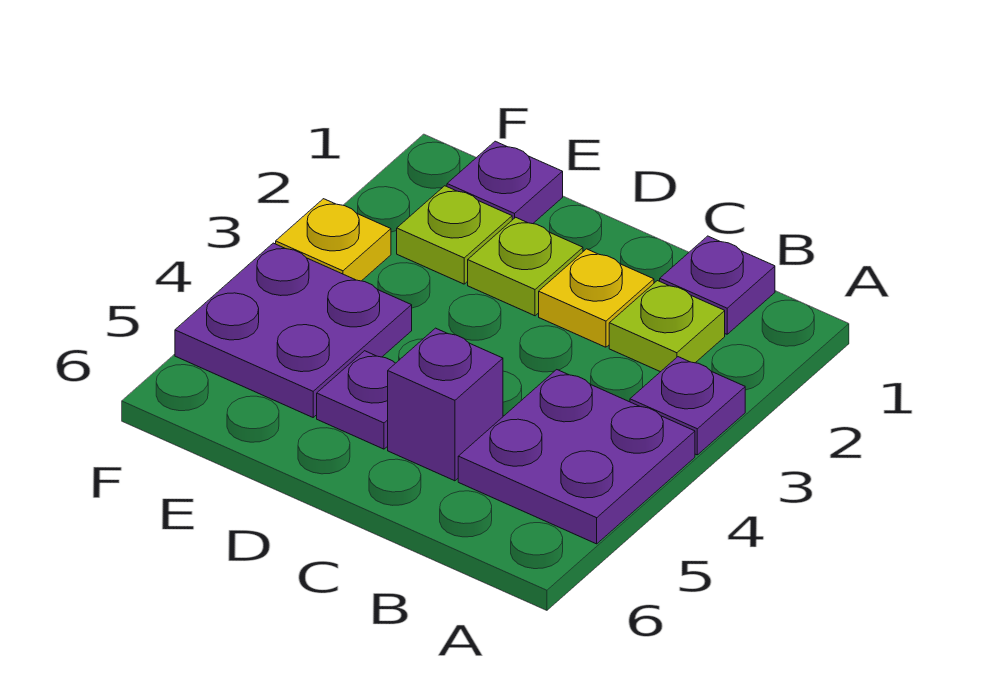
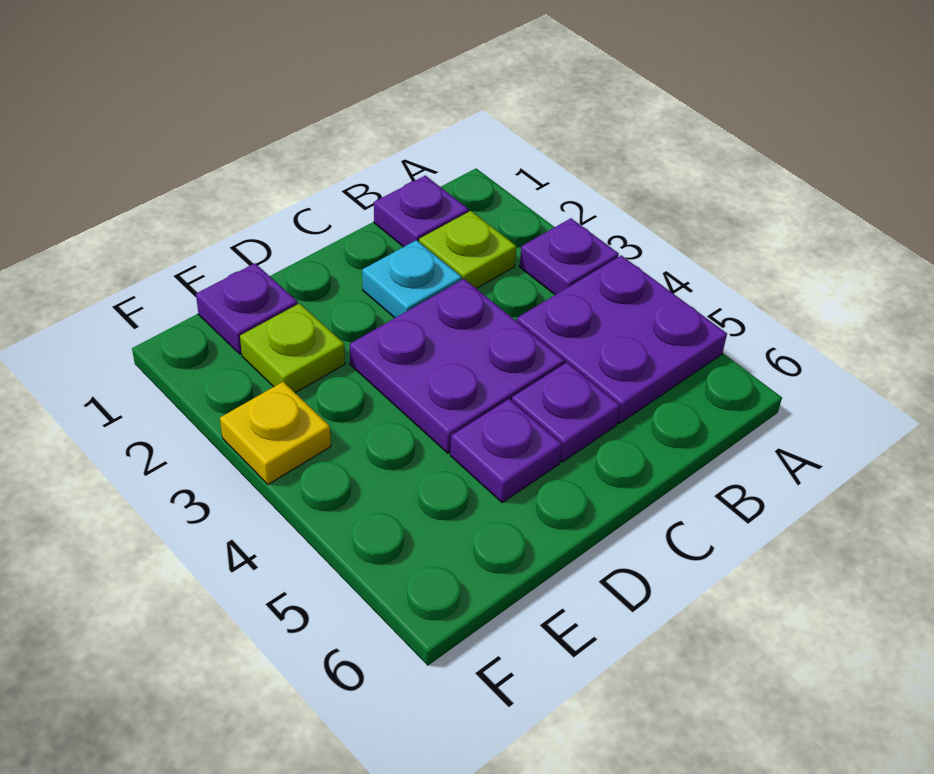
yellow plate C2 level 1 -> cyan plate C2 level 1
purple brick C5 level 1 -> purple plate C5 level 1
lime plate D2 level 1 -> none
purple plate E4:F5 level 1 -> purple plate C3:D4 level 1

